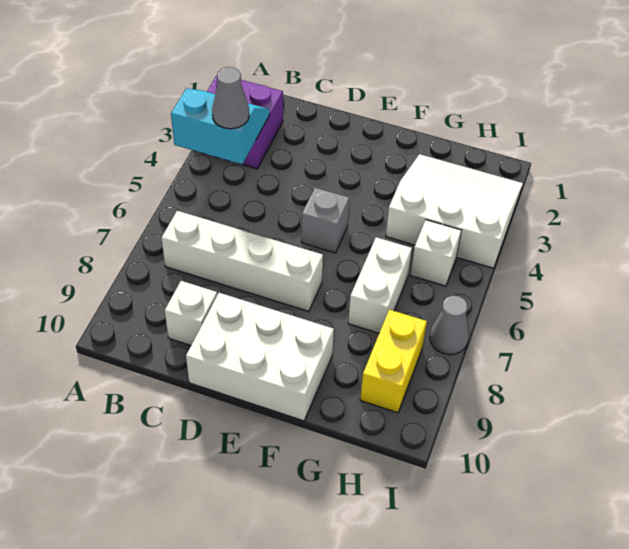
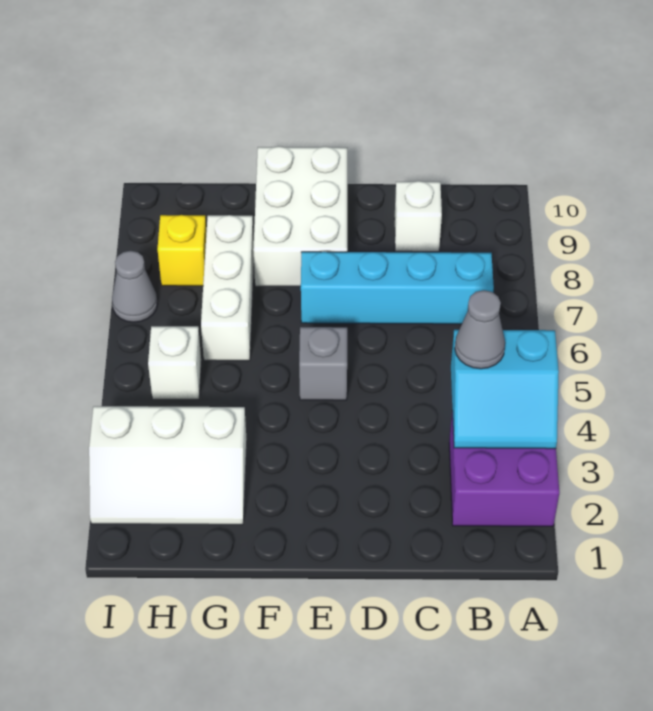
white brick B7:E7 level 1 -> cyan brick B7:E7 level 1
white brick D9:F10 level 1 -> white brick E8:F10 level 1
white slope G2:I4 level 1 top 4 -> white slope G2:I3 level 1 top 3
white brick G6:G7 level 1 -> white brick G6:G8 level 1
yellow brick H8:H9 level 1 -> yellow brick H8 level 1

